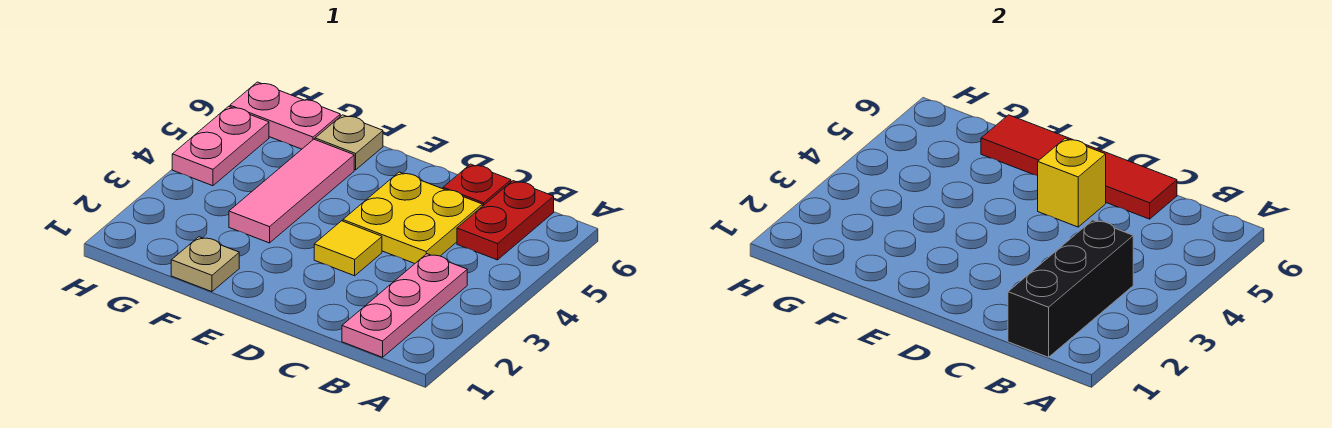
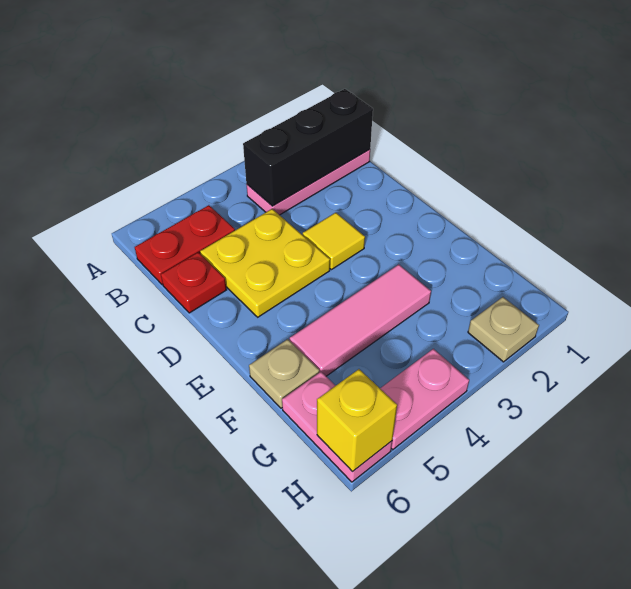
red tile C6:F6 level 2 -> none
yellow brick D5 level 2 -> yellow brick H6 level 2
tan plate F1 level 1 -> tan plate H2 level 1

